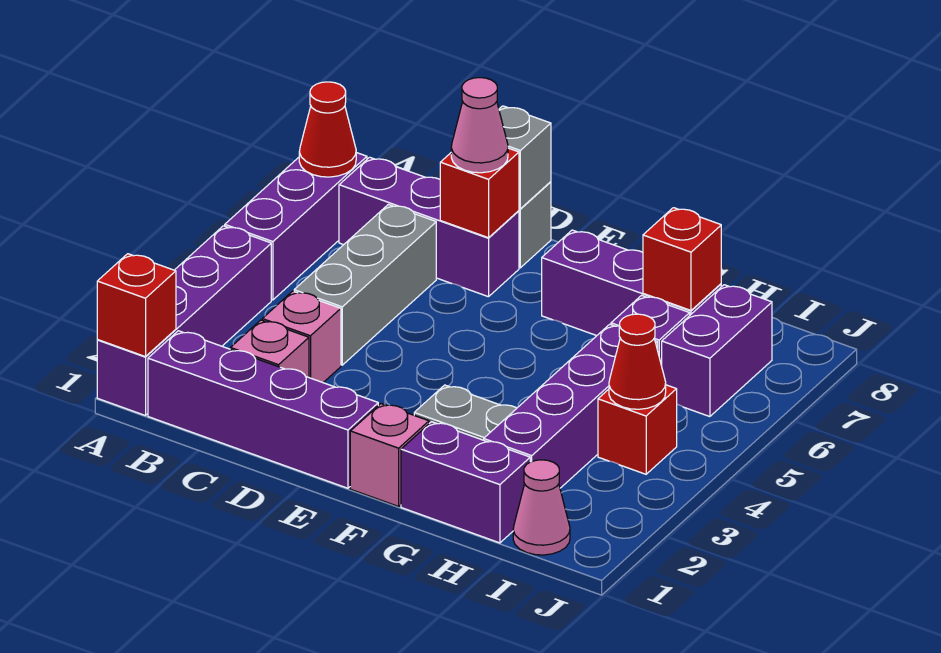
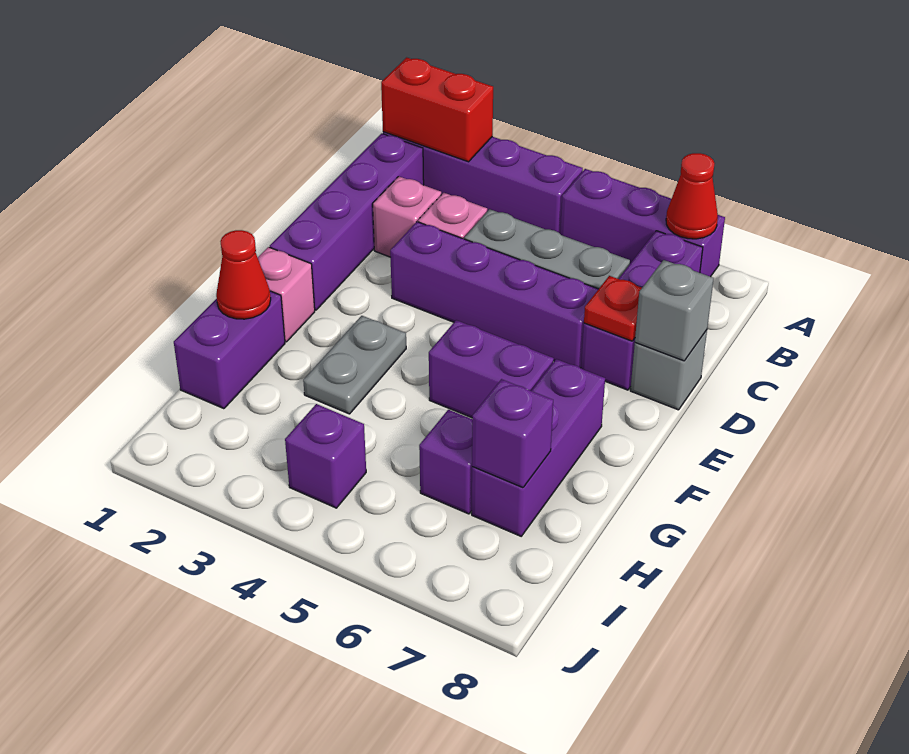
red brick A1 level 2 -> red brick A1:A2 level 2
red brick D7 level 2 -> red plate D7 level 2
pink cone D7 level 3 -> none
purple brick H2:H5 level 1 -> purple brick D3:D6 level 1
red brick H7 level 2 -> purple brick H7 level 2
pink cone I1 level 1 -> none
red brick I4 level 1 -> purple brick I4 level 1
red cone I4 level 2 -> red cone G1 level 2
purple brick I6:I7 level 1 -> purple brick F5:F6 level 1

